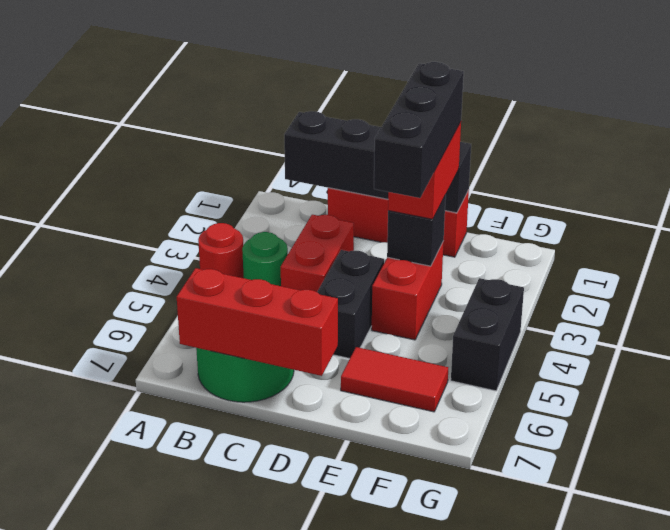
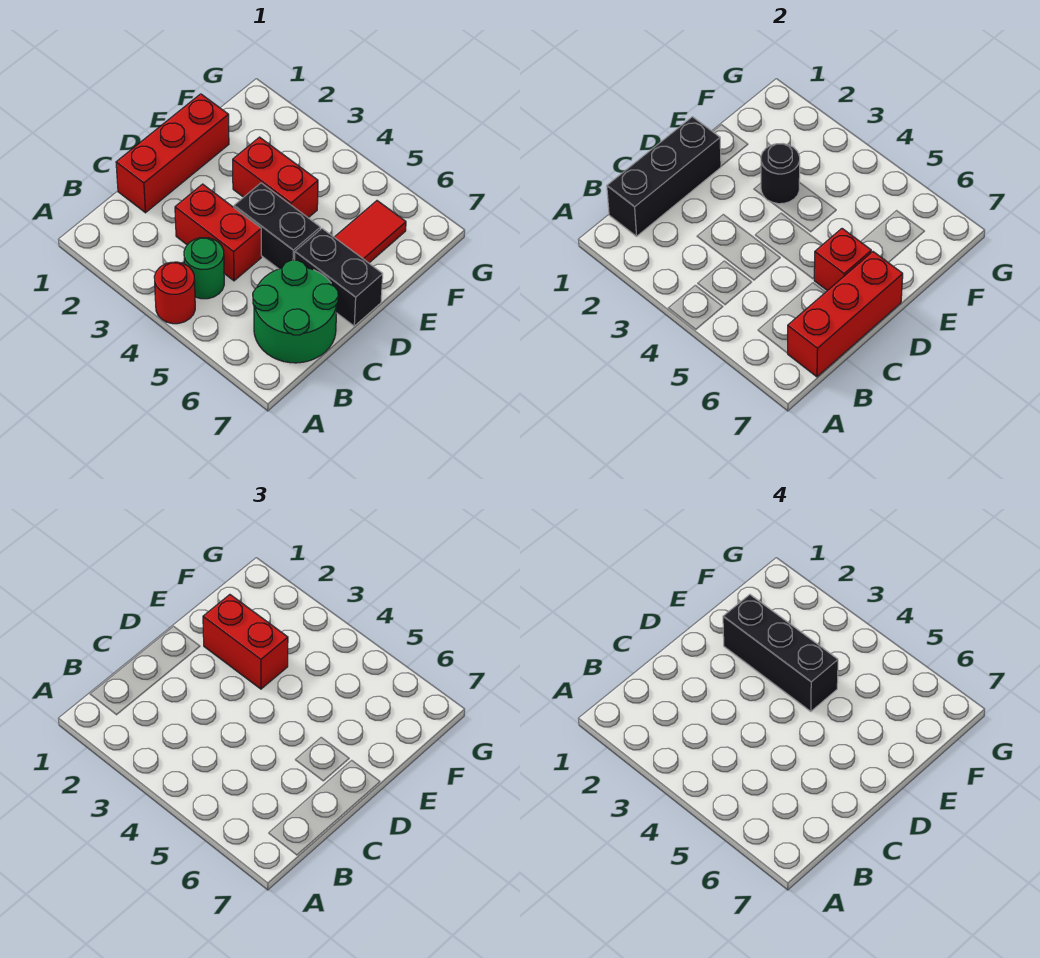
black brick B1:E1 level 2 -> black brick B1:D1 level 2
none -> red brick D6 level 2
black brick E3 level 2 -> black round brick E3 level 2
black brick G4:G5 level 1 -> black brick D6:D7 level 1

